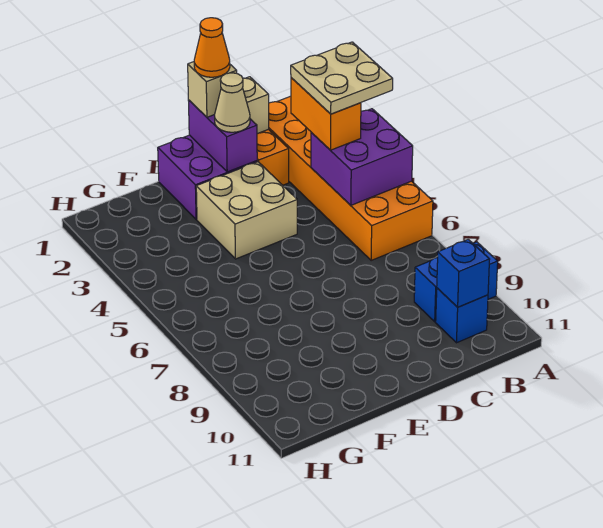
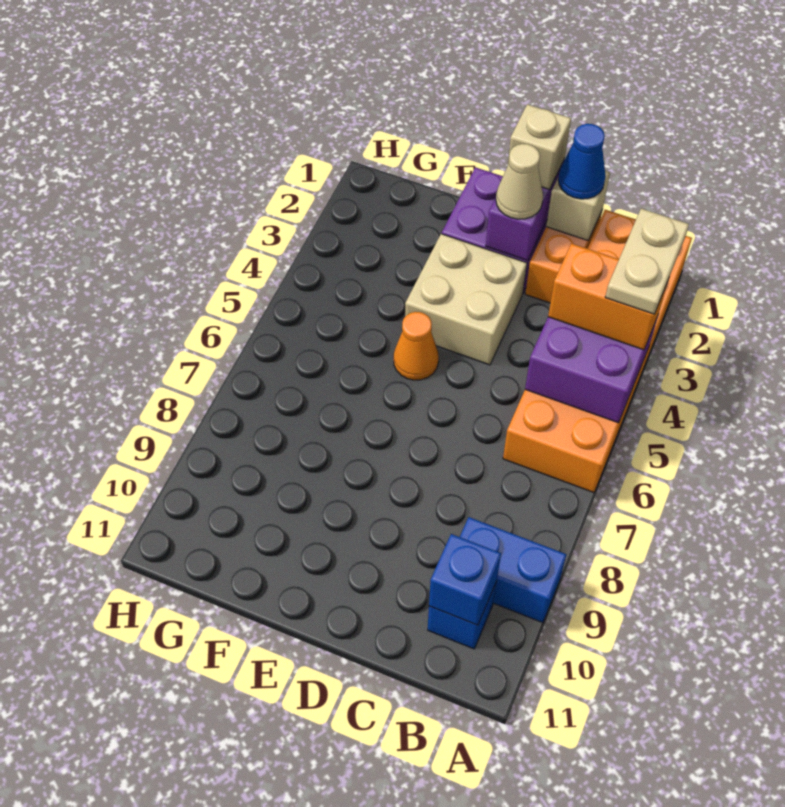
tan plate A3:B4 level 4 -> tan plate A3:A4 level 4
orange brick B3:B4 level 3 -> orange brick A4:B4 level 3
none -> blue cone C1 level 3
orange cone D1 level 4 -> orange cone E5 level 1

